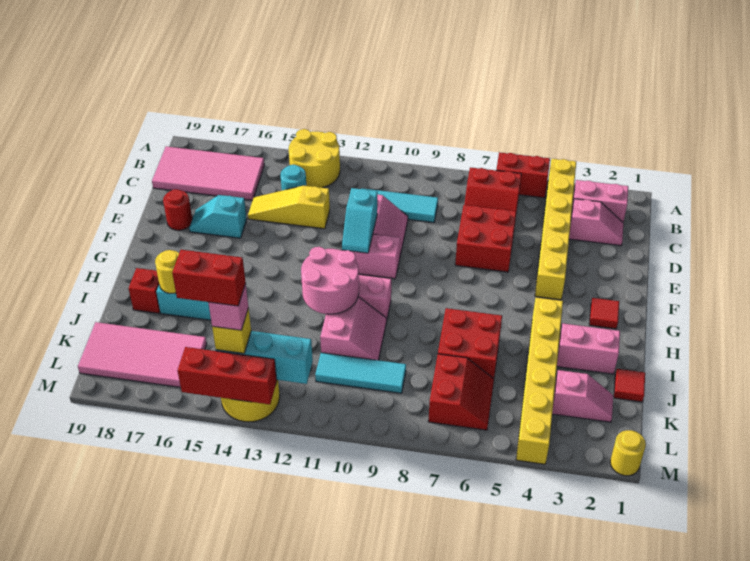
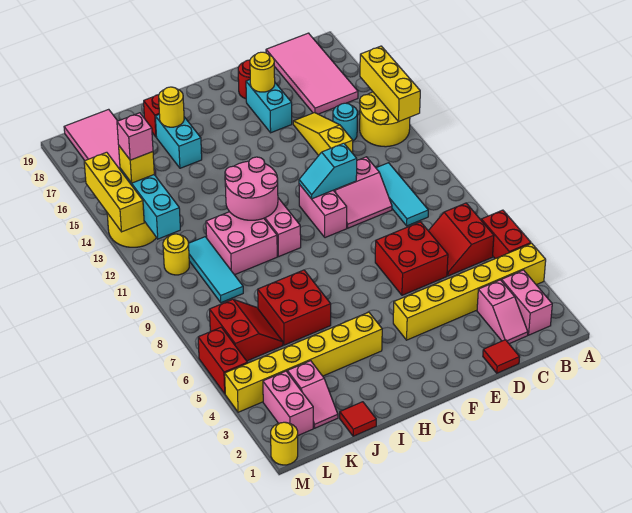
none -> yellow brick A13:A15 level 2
cyan slope E16:E17 level 1 top 16 -> cyan brick E16:E17 level 1
none -> yellow round brick E17 level 2
red tile G2 level 1 -> red tile D1 level 1
pink brick I2:I3 level 1 -> pink brick L2:L3 level 1
pink slope I10:J11 level 1 top 11 -> pink brick I10:J11 level 1
red slope K6:L7 level 1 top 7 -> red slope K6:L7 level 1 top L
none -> yellow round brick L11 level 1
red brick L14:L15 level 5 -> red brick M5:M6 level 1
red brick M13:M15 level 2 -> yellow brick M13:M15 level 2

